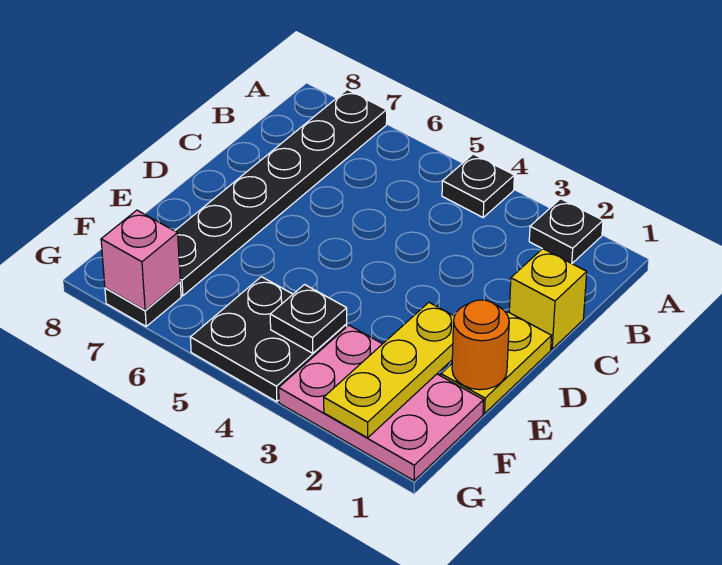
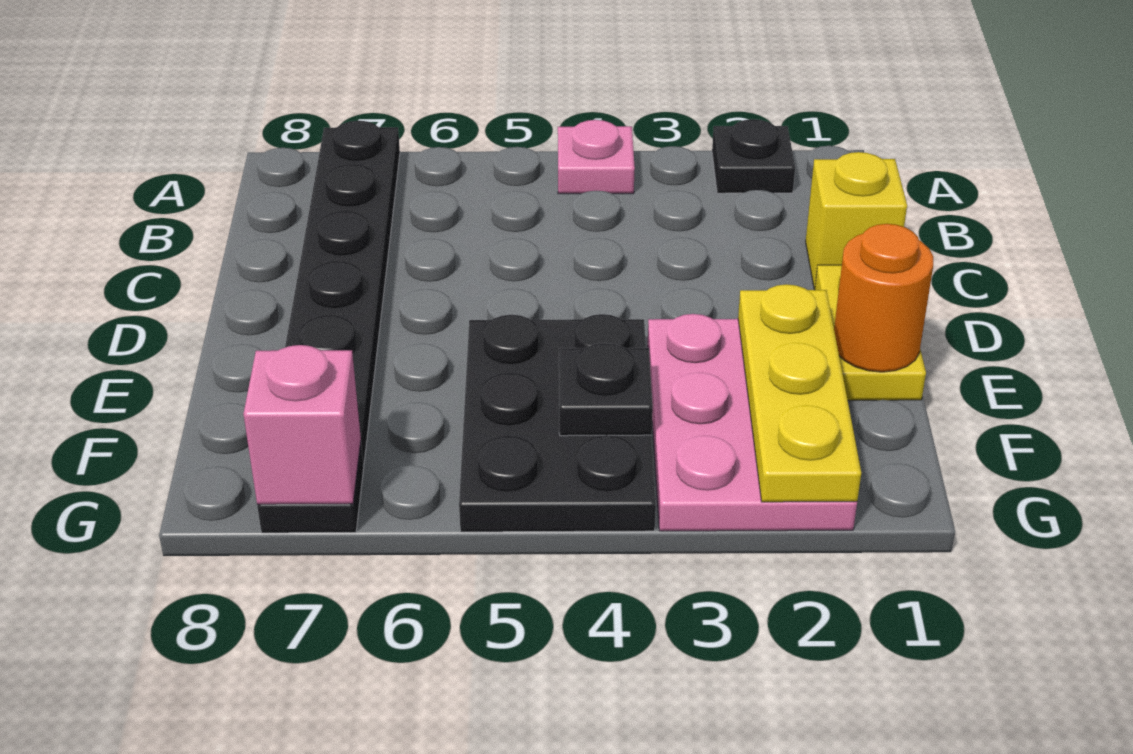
black plate A4 level 1 -> pink plate A4 level 1
pink plate F1:G3 level 1 -> pink plate E2:G3 level 1
black plate F4:G5 level 1 -> black plate E4:G5 level 1

